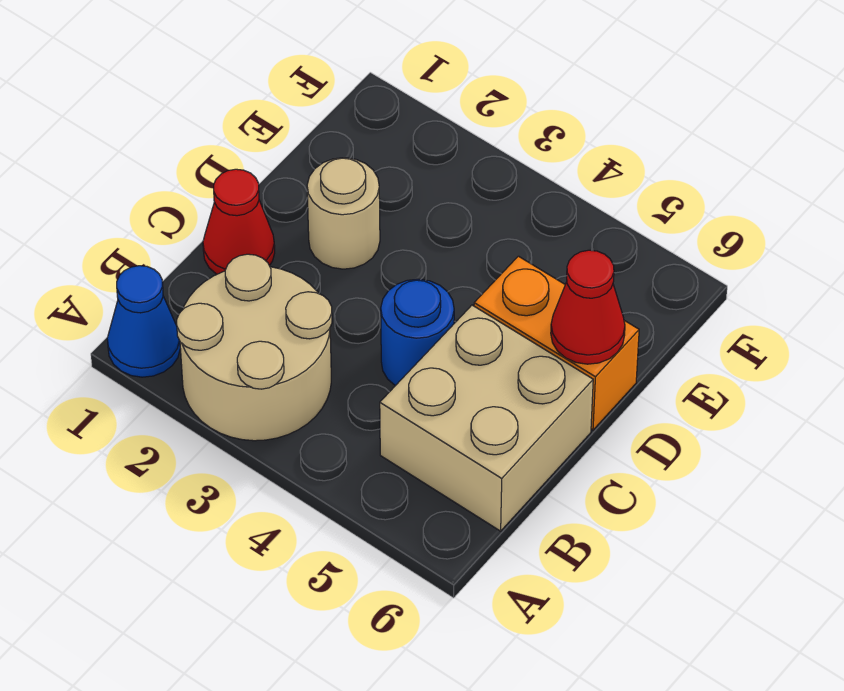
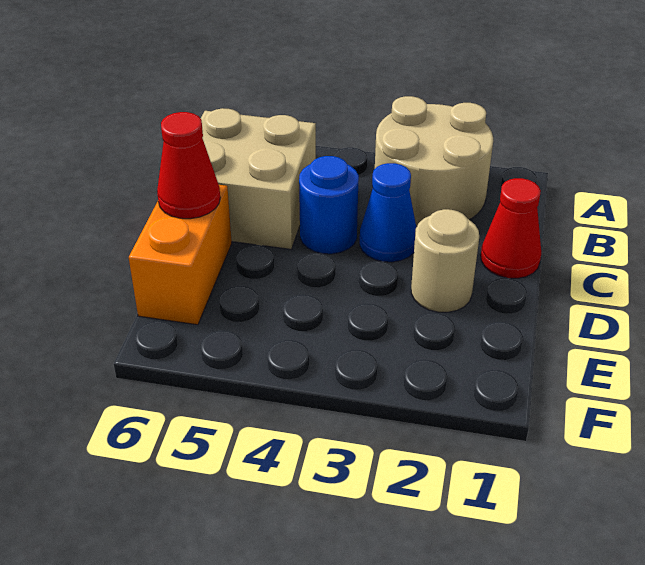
blue cone A1 level 1 -> blue cone C3 level 1
orange brick D5:D6 level 1 -> orange brick D6:E6 level 1

